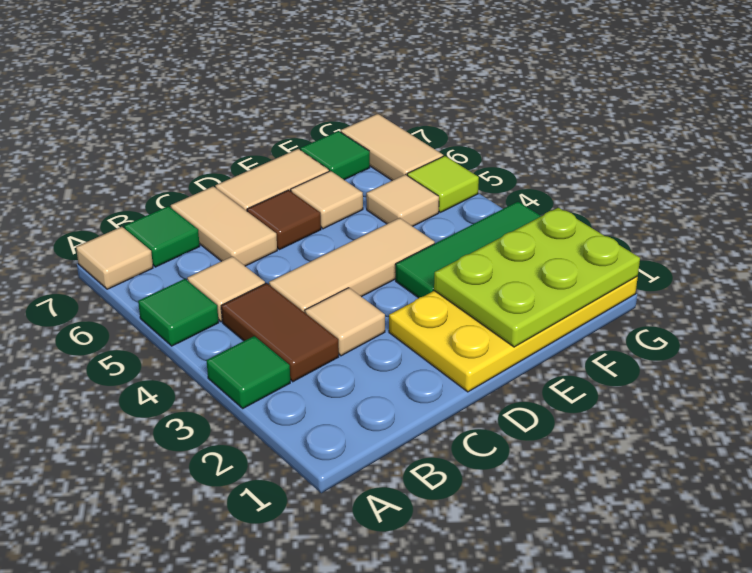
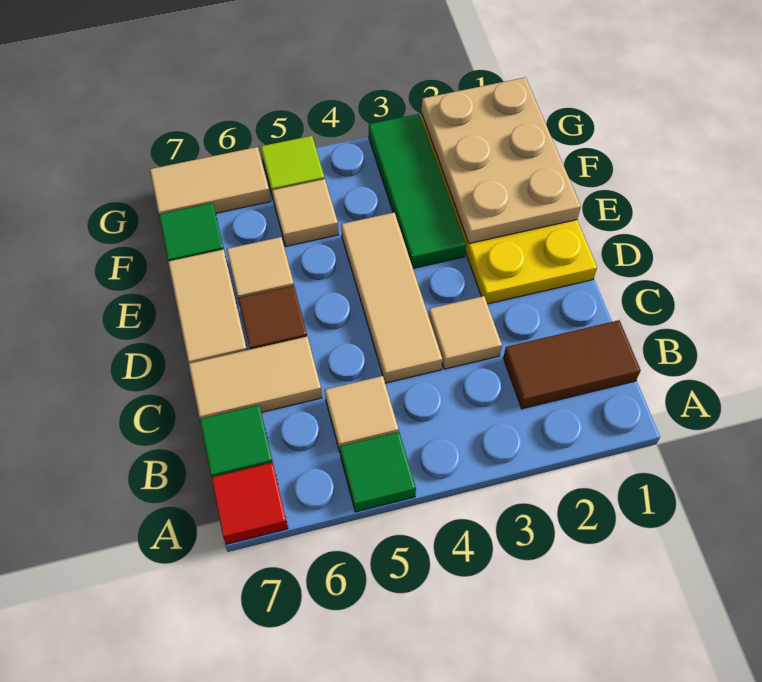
green tile A3 level 1 -> none
tan tile A7 level 1 -> red tile A7 level 1
brown tile B3:B4 level 1 -> brown tile B1:B2 level 1
lime plate E1:G2 level 2 -> tan plate E1:G2 level 2

